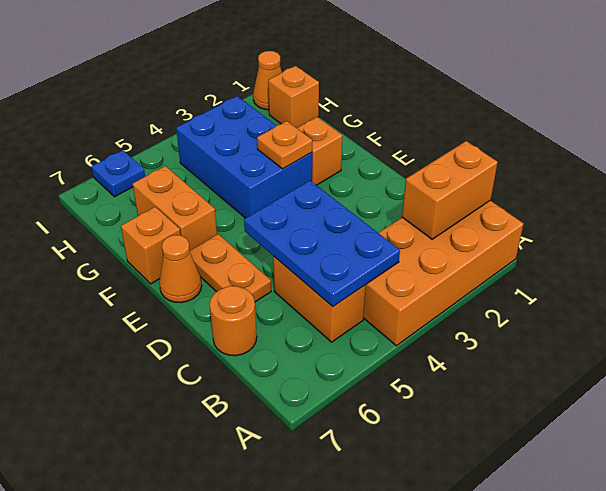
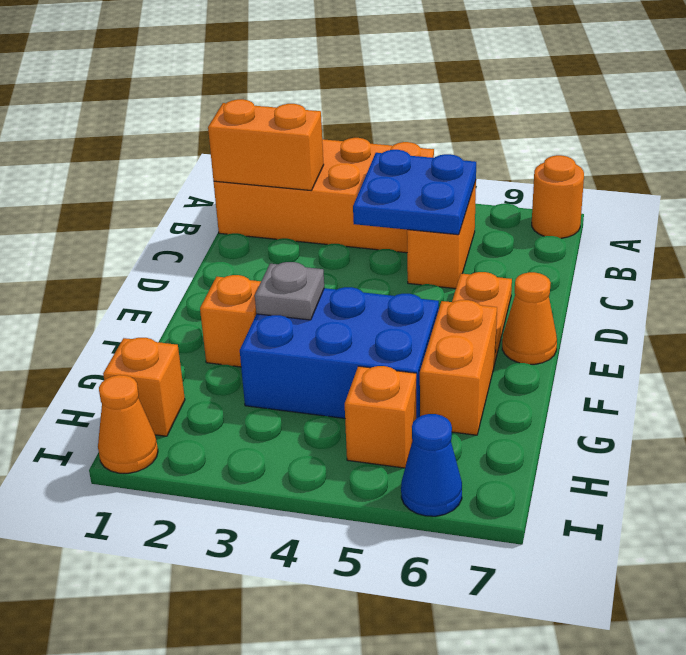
blue plate B4:D5 level 2 -> blue plate B4:C5 level 2
orange round brick C7 level 1 -> orange round brick A7 level 1
blue brick F3:H4 level 1 -> blue brick F3:G5 level 1
orange plate F3 level 2 -> grey plate F3 level 2
orange brick F7 level 1 -> orange brick H5 level 1
blue plate I6 level 1 -> blue cone I6 level 1

